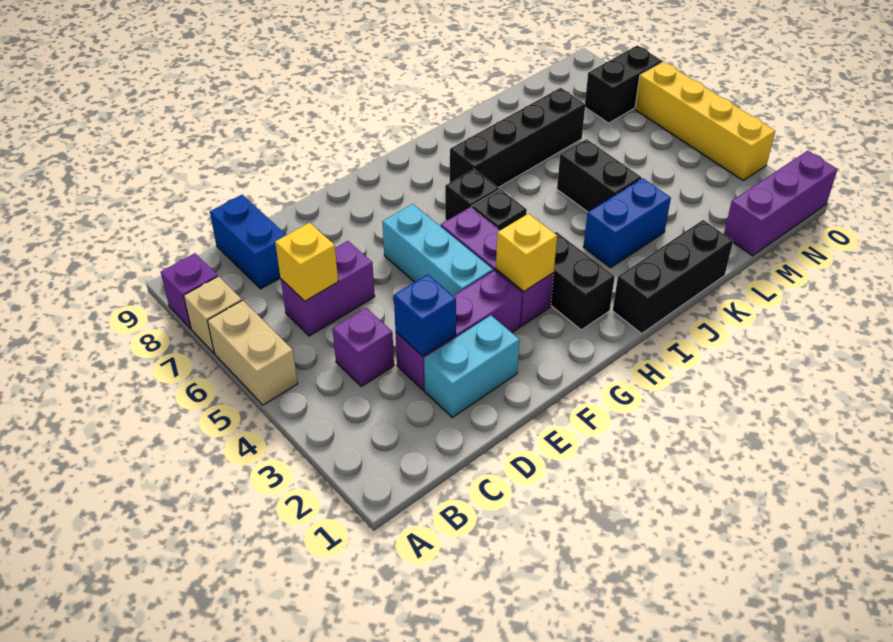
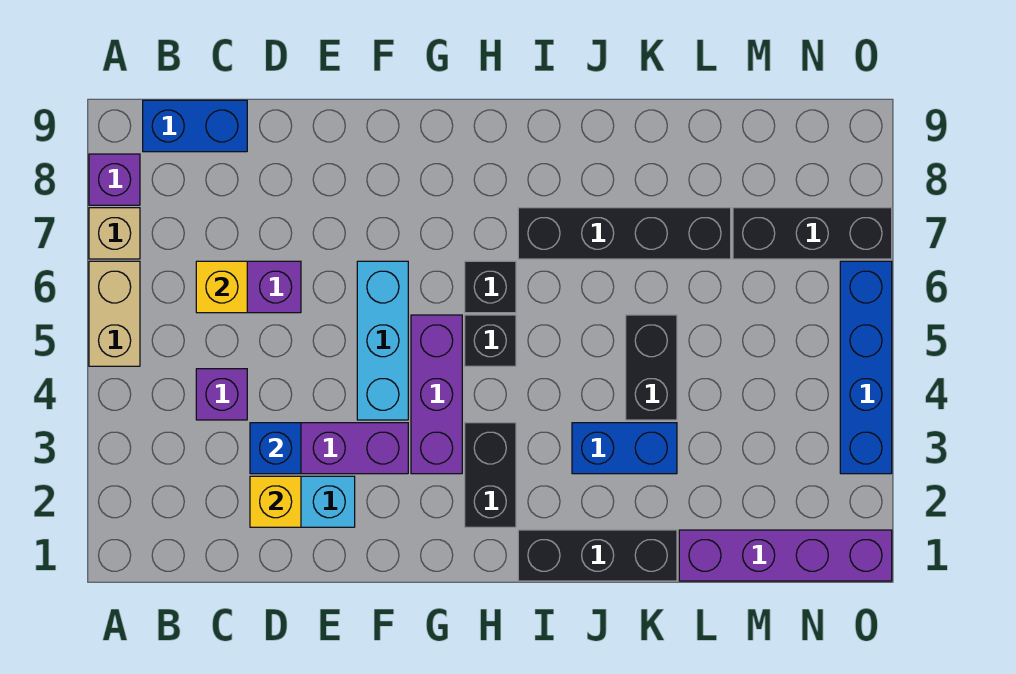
blue brick C8:C9 level 1 -> blue brick B9:C9 level 1
yellow brick G3 level 2 -> yellow brick D2 level 2
purple brick M1:O1 level 1 -> purple brick L1:O1 level 1
black brick N7:O7 level 1 -> black brick M7:O7 level 1
yellow brick O3:O6 level 1 -> blue brick O3:O6 level 1

